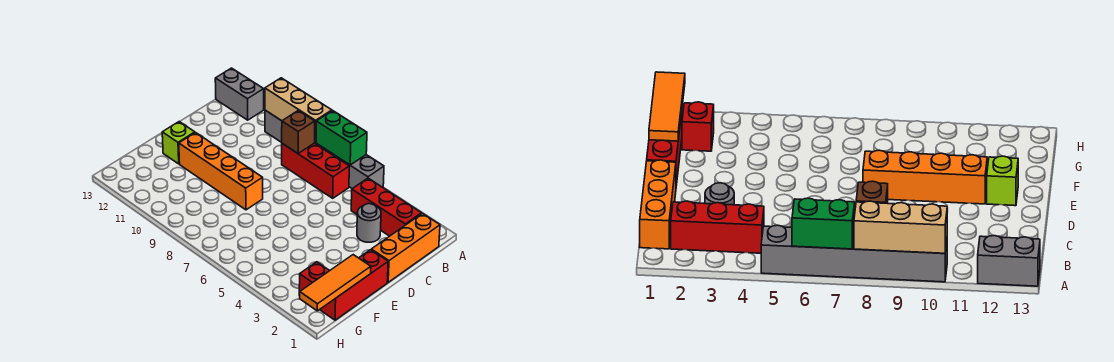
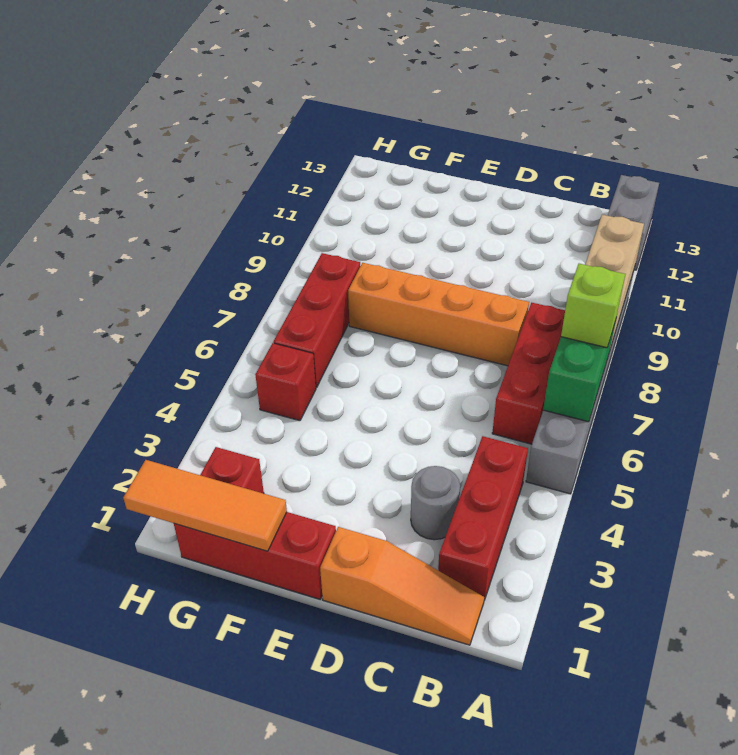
orange brick B1:D1 level 1 -> orange slope B1:D1 level 1 top D
brown brick B8 level 2 -> none
orange brick E8:E11 level 1 -> orange brick C8:F8 level 1
lime brick E12 level 1 -> lime brick A7 level 3
none -> red brick G5 level 1
none -> red brick G6:G8 level 1

